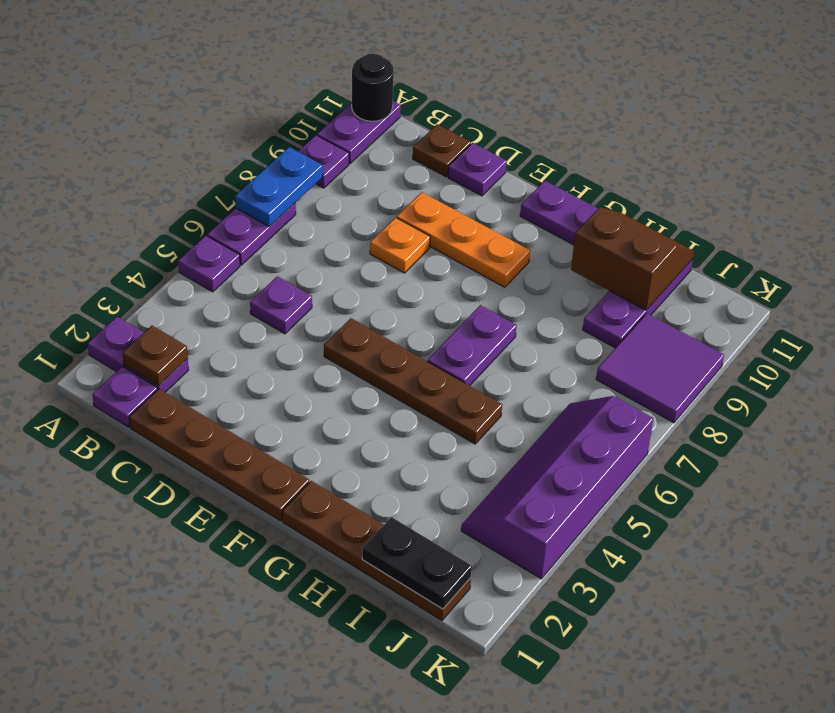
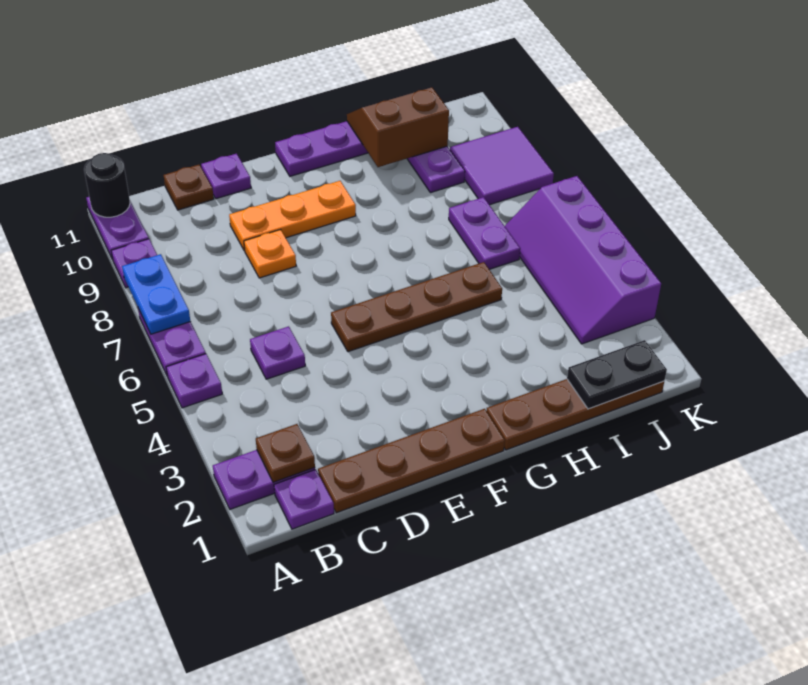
purple plate G6:G7 level 1 -> purple plate I6:I7 level 1

